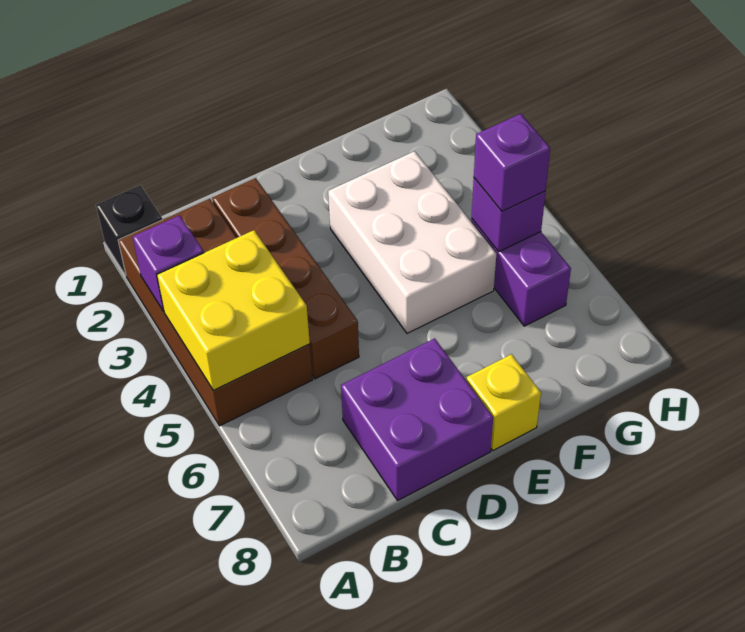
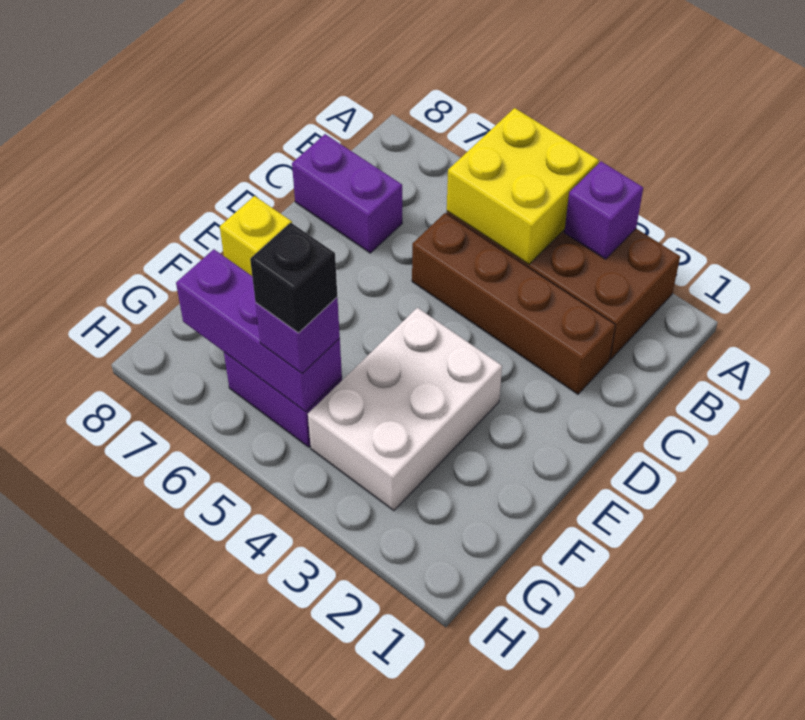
black brick A1 level 1 -> black brick G5 level 4
purple brick C7:D8 level 1 -> purple brick C7:C8 level 1
white brick E3:F5 level 1 -> white brick E3:G4 level 1
purple brick G5 level 2 -> purple brick G5:G7 level 2

